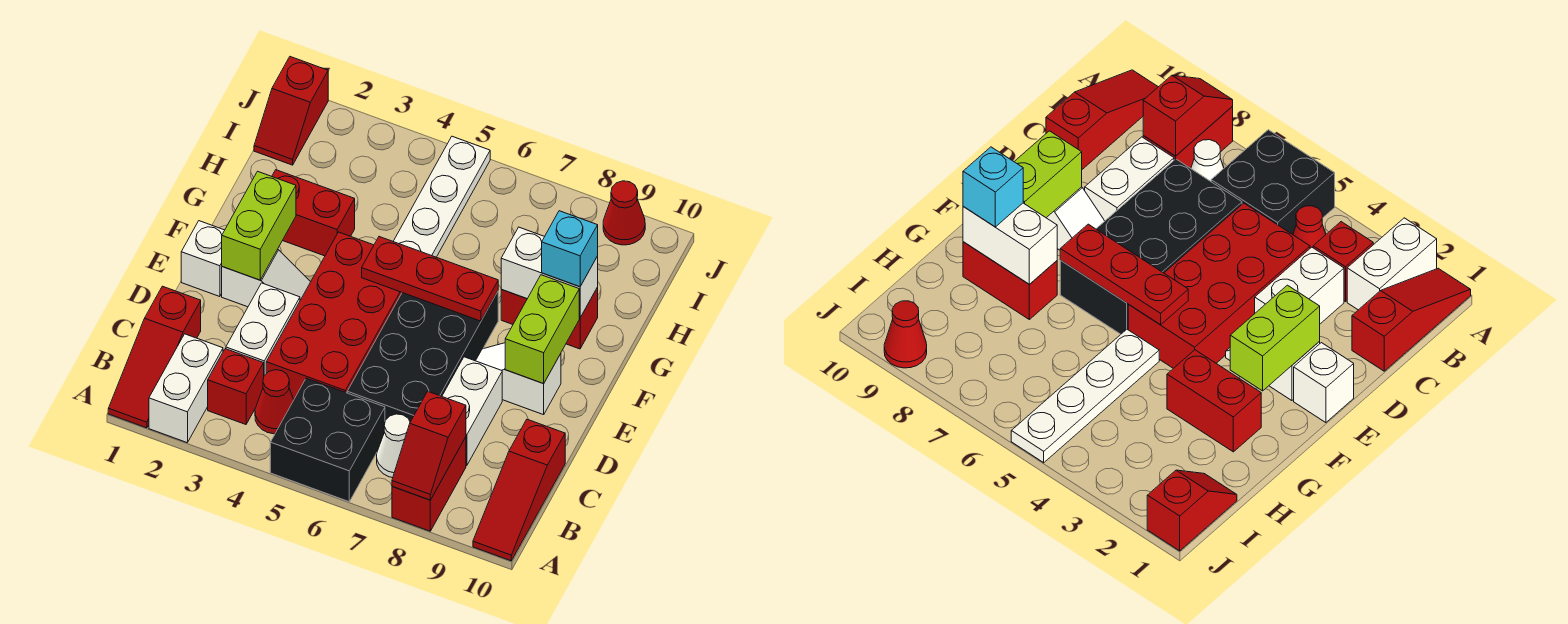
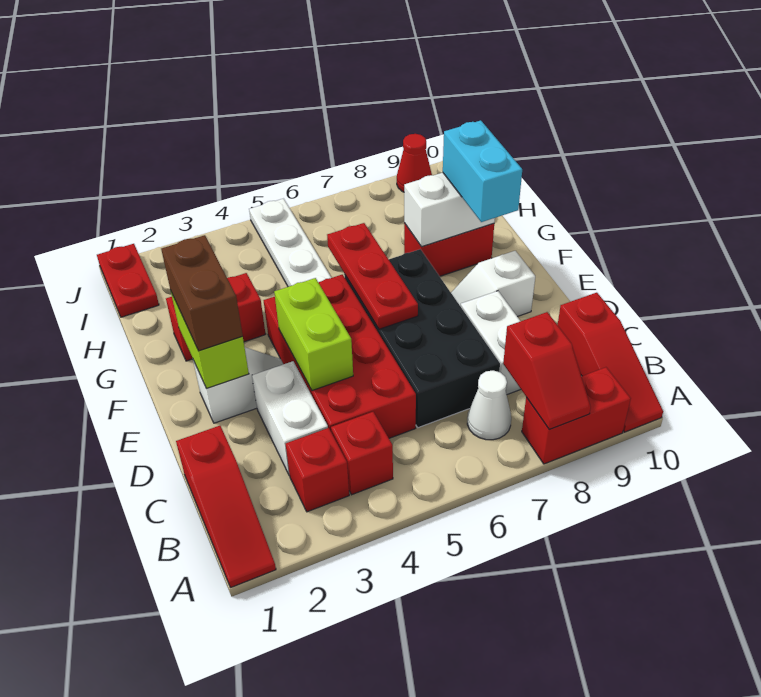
white brick A2:B2 level 1 -> none
black brick A5:B6 level 1 -> none
red brick A8:B8 level 1 -> red brick A8:A9 level 1
red cone B4 level 1 -> red brick B4 level 1
white brick E1 level 1 -> none
none -> brown brick E2:F2 level 3
lime brick E9:F9 level 2 -> lime brick D4:E4 level 2
red plate F5:F7 level 2 -> red plate E6:G6 level 2
cyan brick G9 level 3 -> cyan brick F9:G9 level 3
red slope I1:J1 level 1 top J -> red plate I1:J1 level 1

